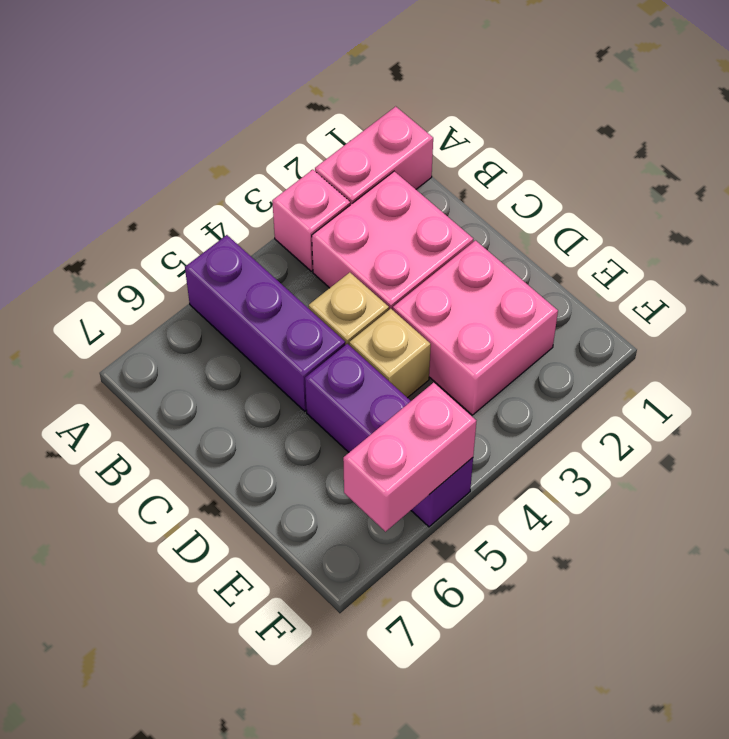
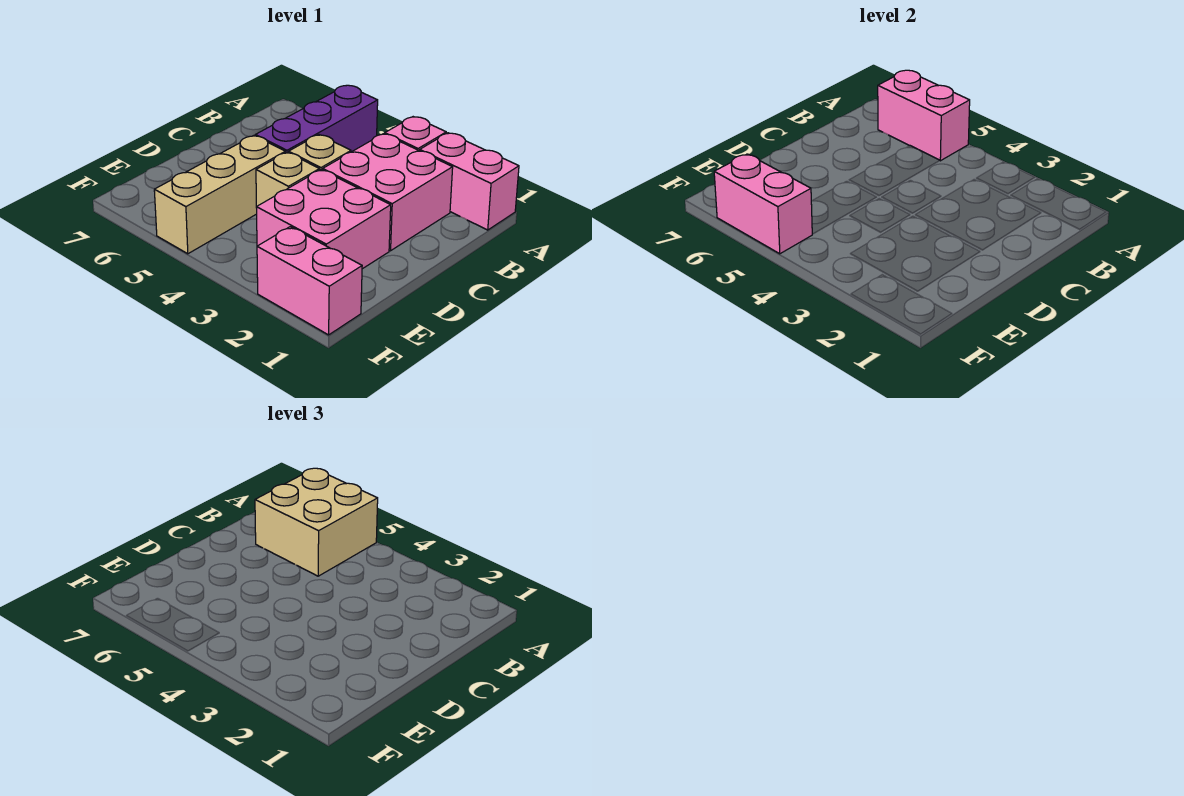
none -> pink brick A5:A6 level 2
none -> tan brick A5:B6 level 3
purple brick D5:F5 level 1 -> tan brick D5:F5 level 1
none -> pink brick F1:F2 level 1

